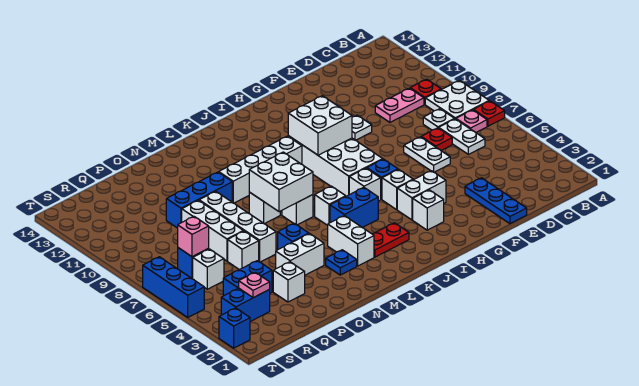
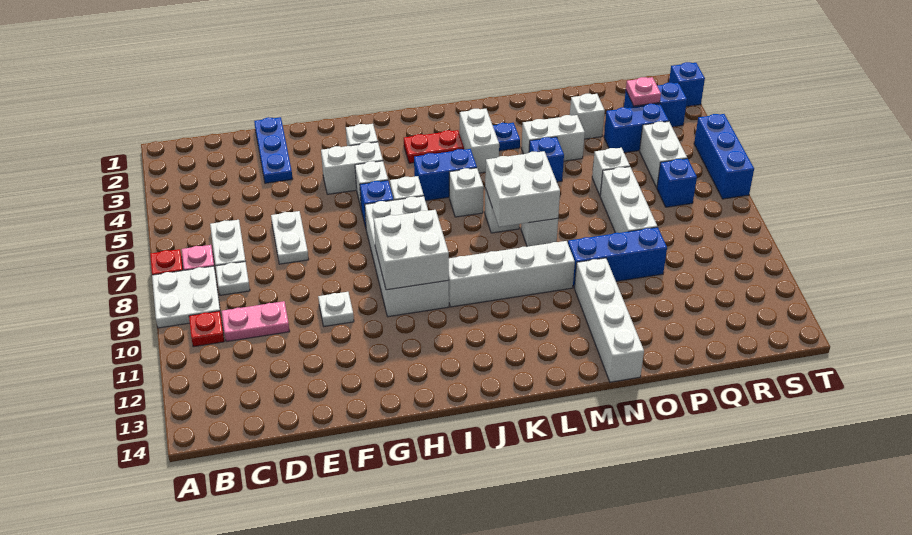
red plate D7 level 1 -> none
white brick O6:O9 level 1 -> white brick N11:N14 level 1
white brick R6 level 1 -> white brick R5:R6 level 1
pink brick R7 level 2 -> none

